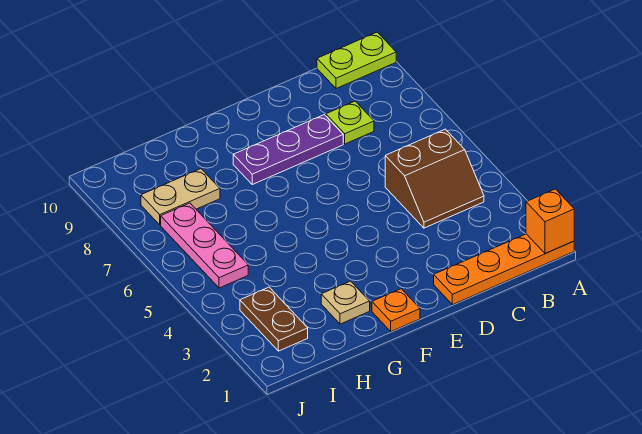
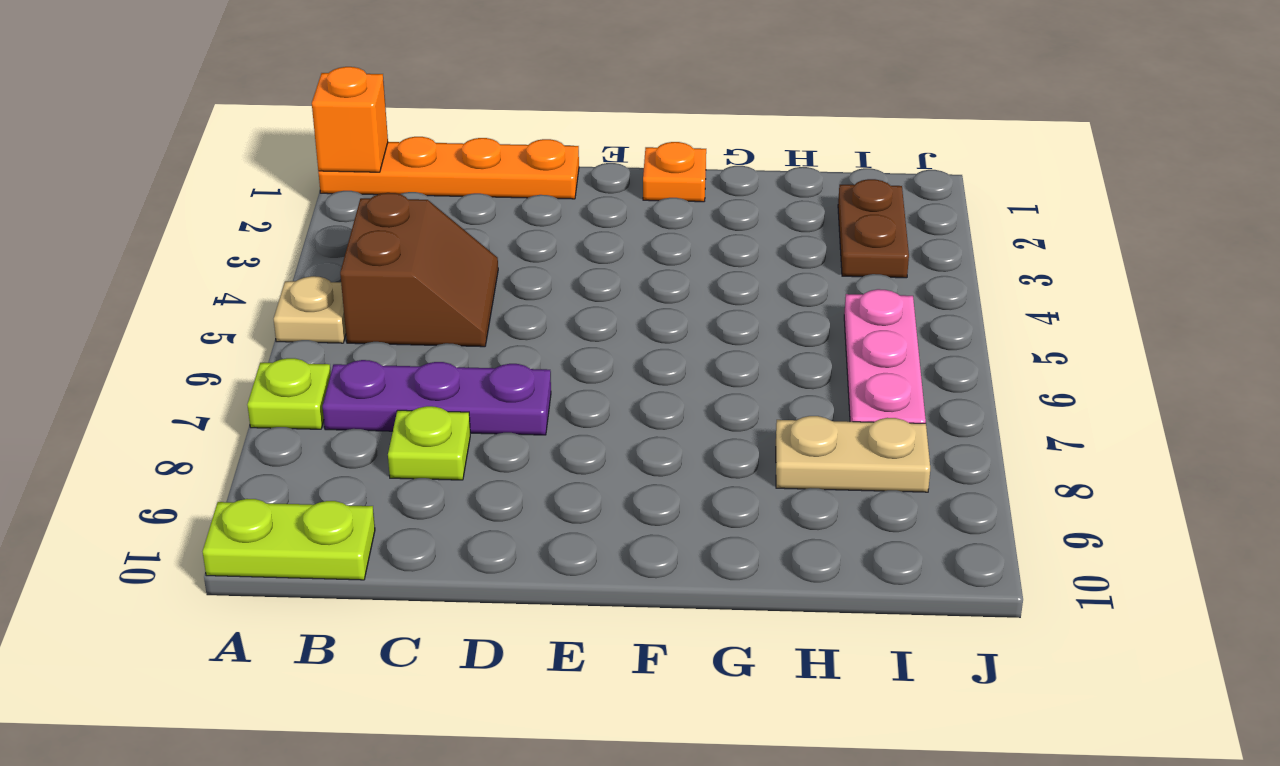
none -> lime plate A7 level 1
brown slope B4:C5 level 1 top 5 -> brown slope B4:C5 level 1 top B
purple plate D8:F8 level 1 -> purple plate B7:D7 level 1
tan plate G2 level 1 -> tan plate A5 level 1

